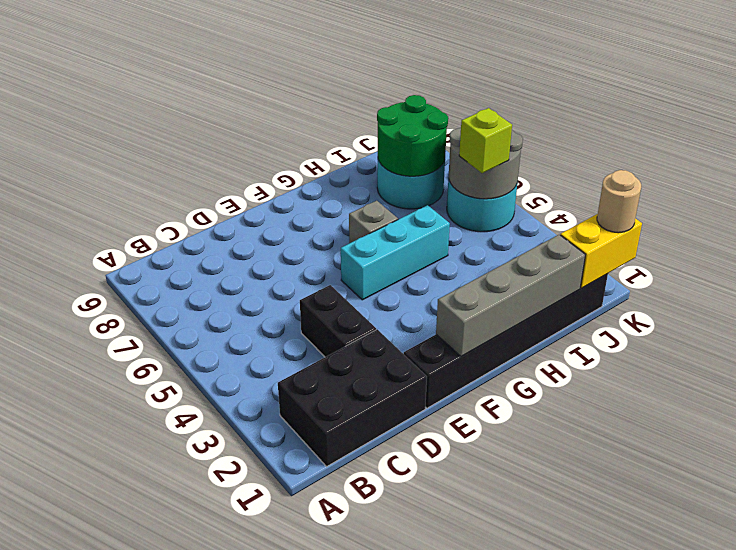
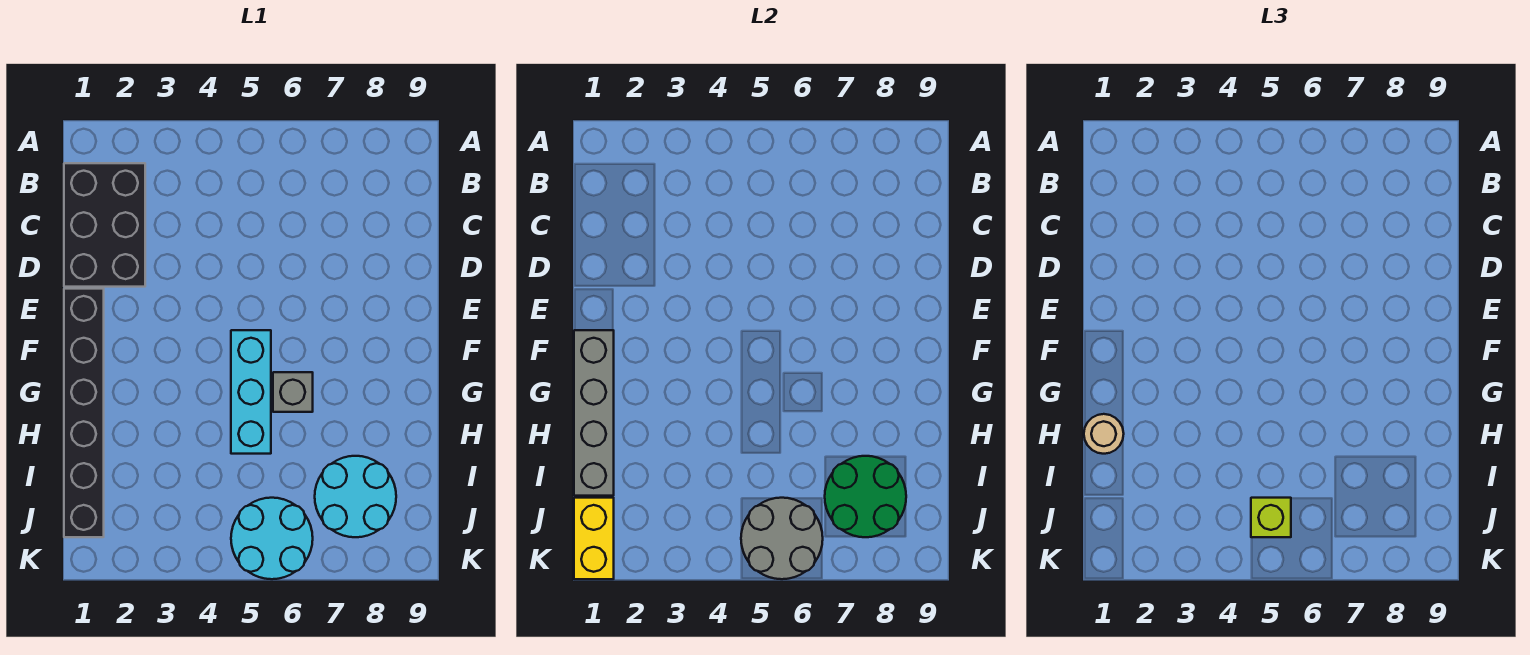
black brick D3:D4 level 1 -> none
tan round brick K1 level 3 -> tan round brick H1 level 3

